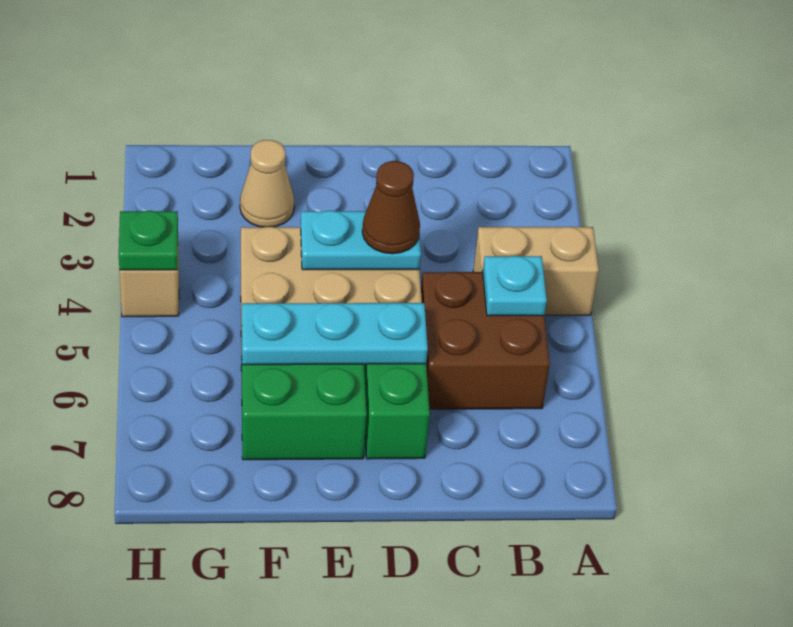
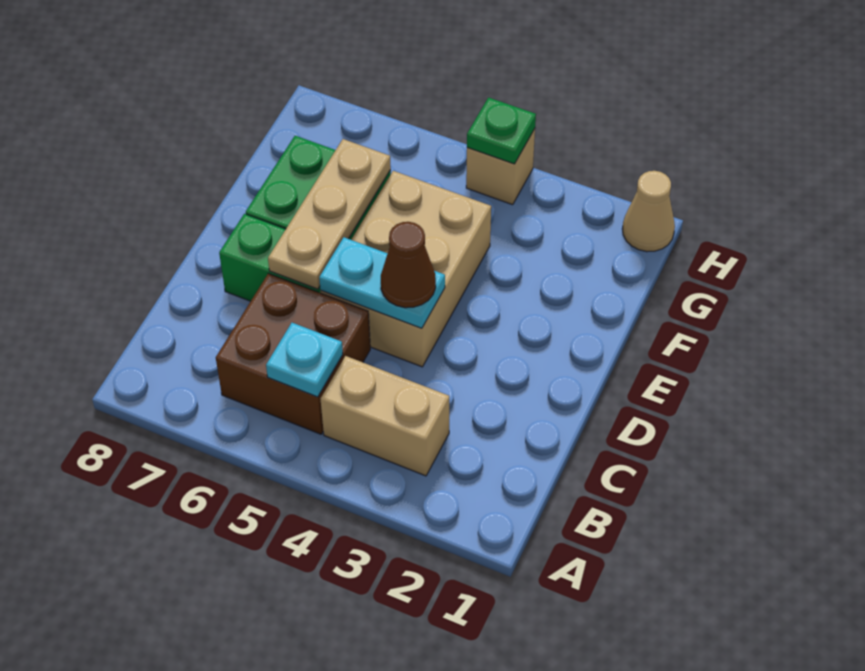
tan brick A4:B4 level 1 -> tan brick B3:B4 level 1
cyan plate D4:E4 level 2 -> cyan plate D4:D5 level 2
cyan plate D6:F6 level 2 -> tan plate D6:F6 level 2
tan cone F2 level 1 -> tan cone H1 level 1

